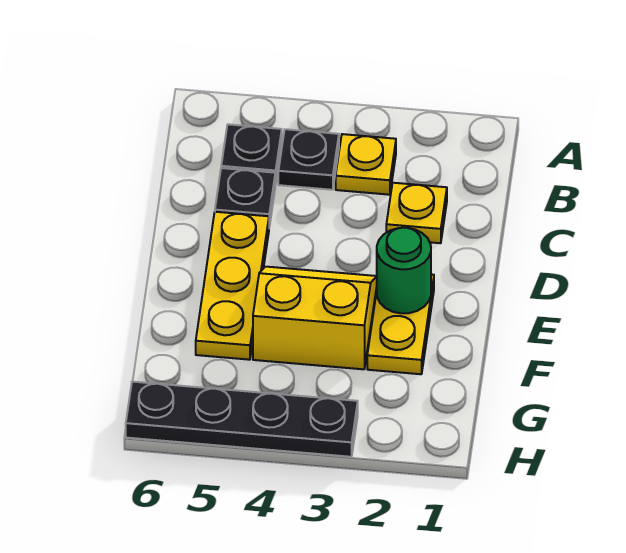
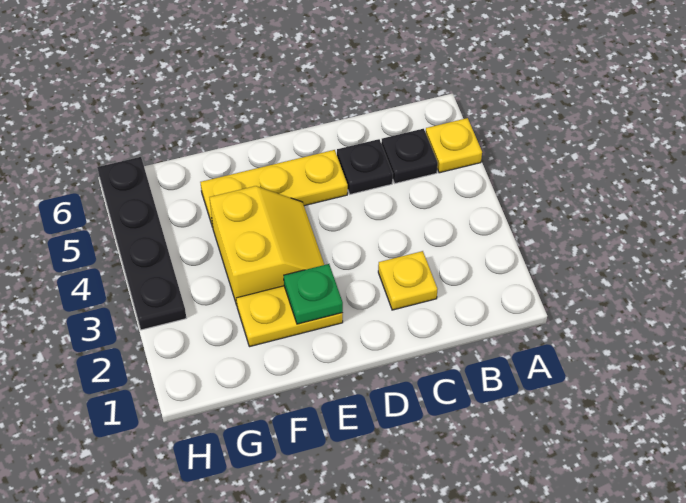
yellow plate B3 level 1 -> yellow plate A5 level 1
black plate B4 level 1 -> none
green round brick E2 level 2 -> green plate E2 level 2

